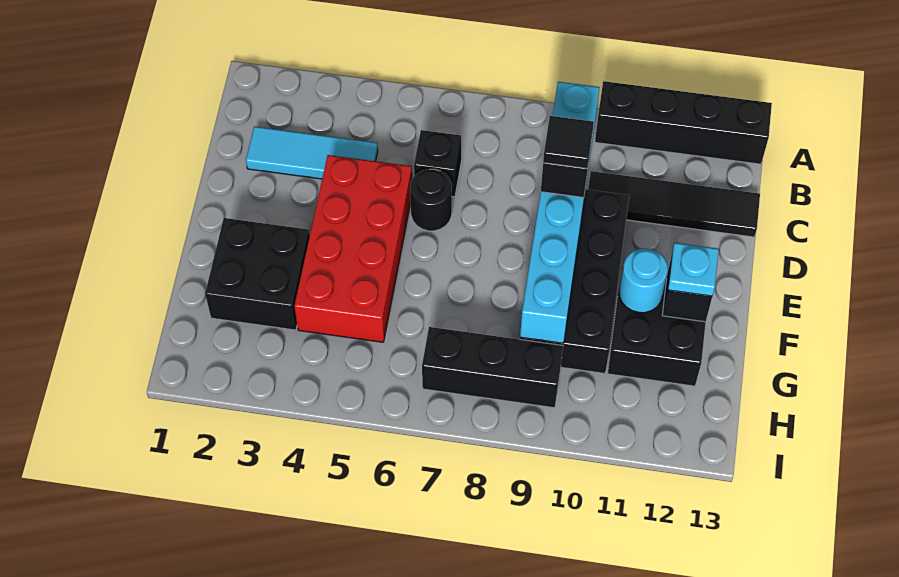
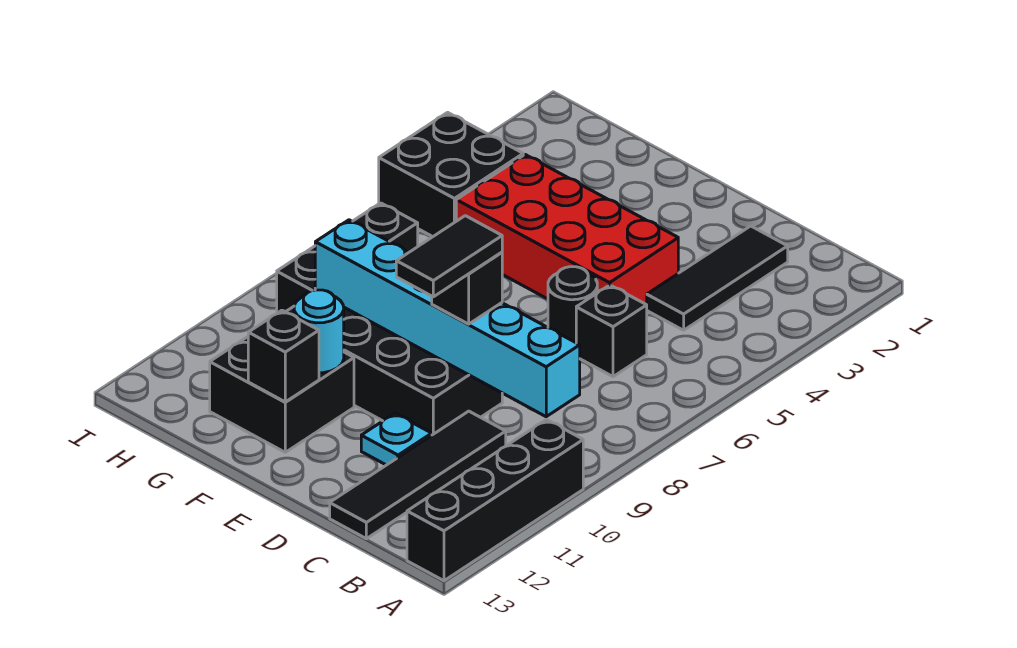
cyan tile C2:C4 level 1 -> black tile C2:C4 level 1
black tile D9 level 4 -> black tile D9:D10 level 4
black brick F2:G3 level 1 -> black brick H4:I5 level 1
cyan plate F12 level 3 -> cyan plate D11 level 1

